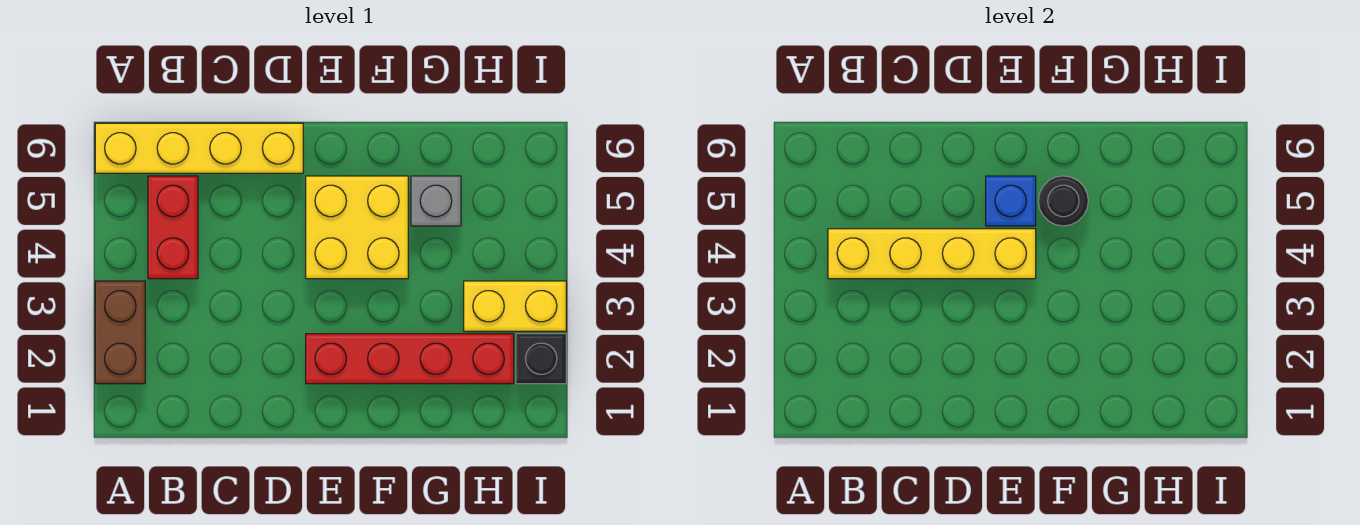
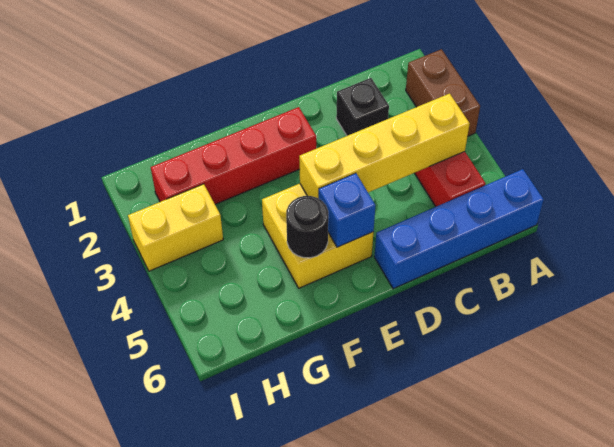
yellow brick A6:D6 level 1 -> blue brick A6:D6 level 1
grey brick G5 level 1 -> none
black brick I2 level 1 -> black brick C2 level 1

